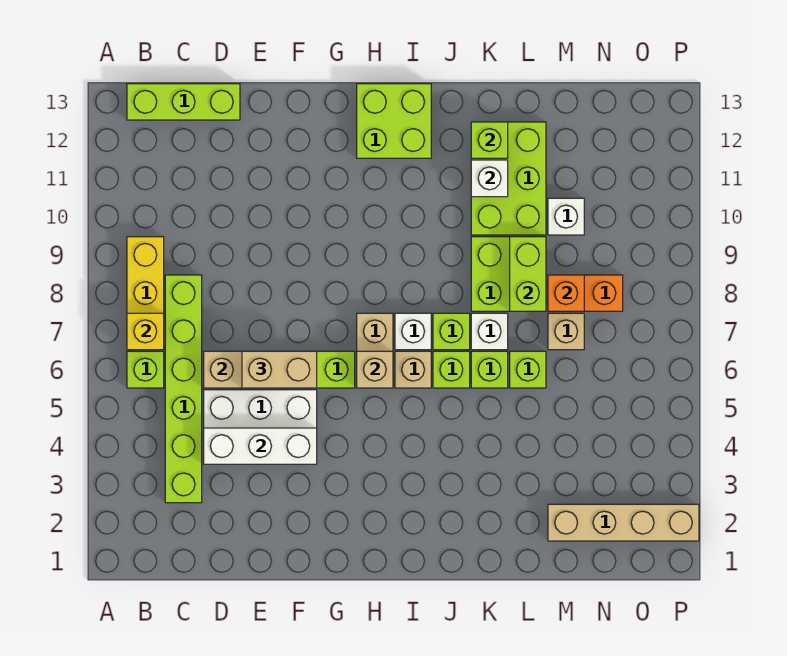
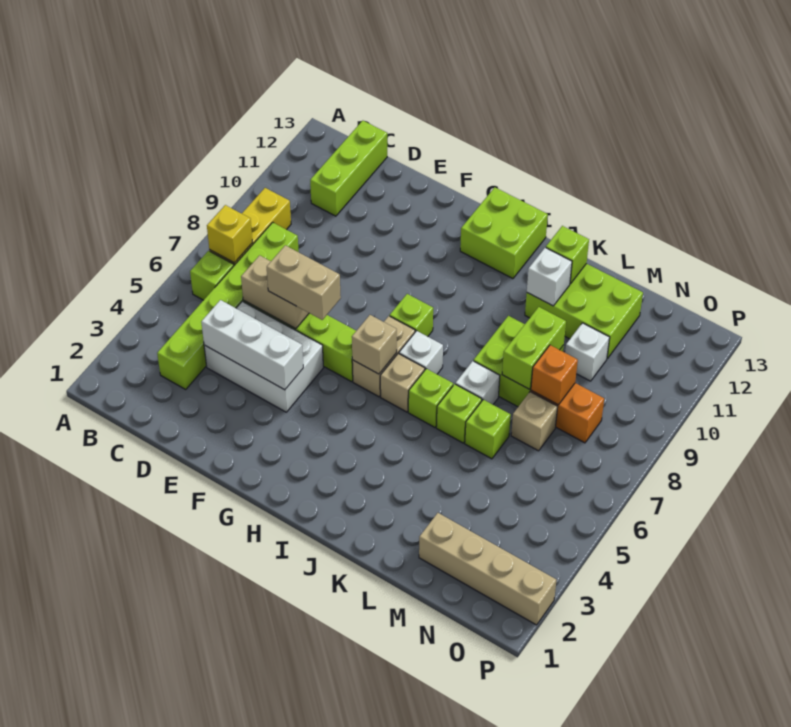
lime brick B13:D13 level 1 -> lime brick C11:C13 level 1
lime brick J7 level 1 -> lime brick H8 level 1
lime brick K10:L12 level 1 -> lime brick K11:M12 level 1

